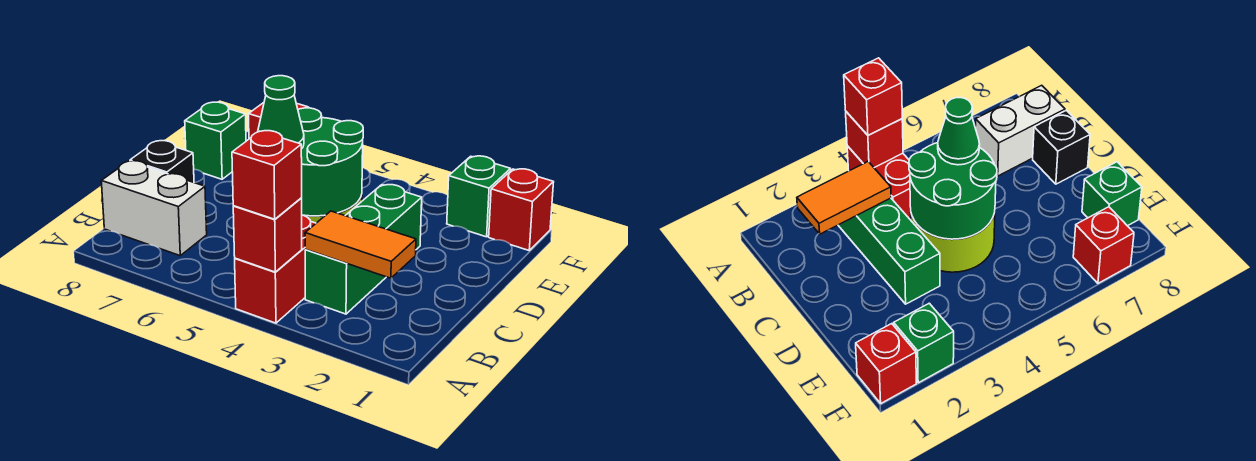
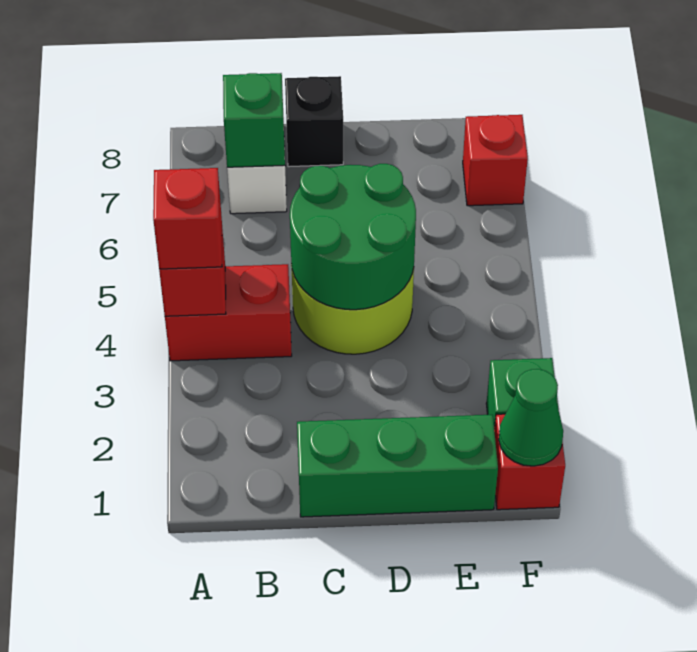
orange tile B2:B3 level 2 -> none
green brick B3:D3 level 1 -> green brick C1:E1 level 1
green cone C5 level 3 -> green cone F1 level 2
green brick E8 level 1 -> green brick B7 level 2

